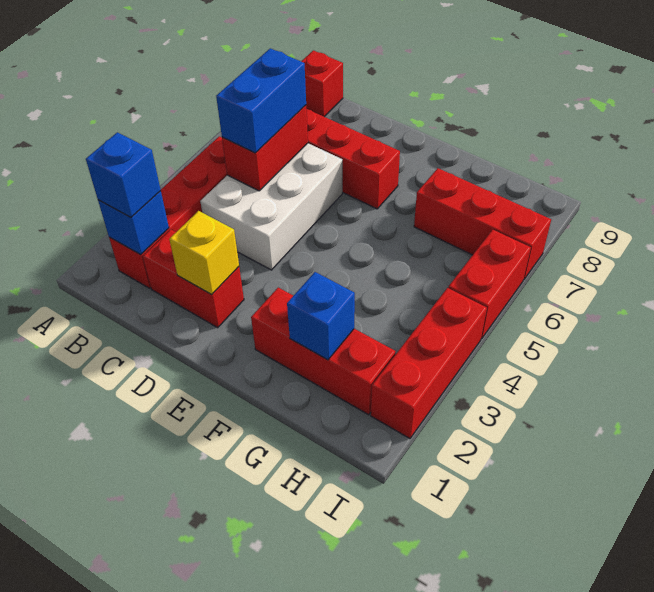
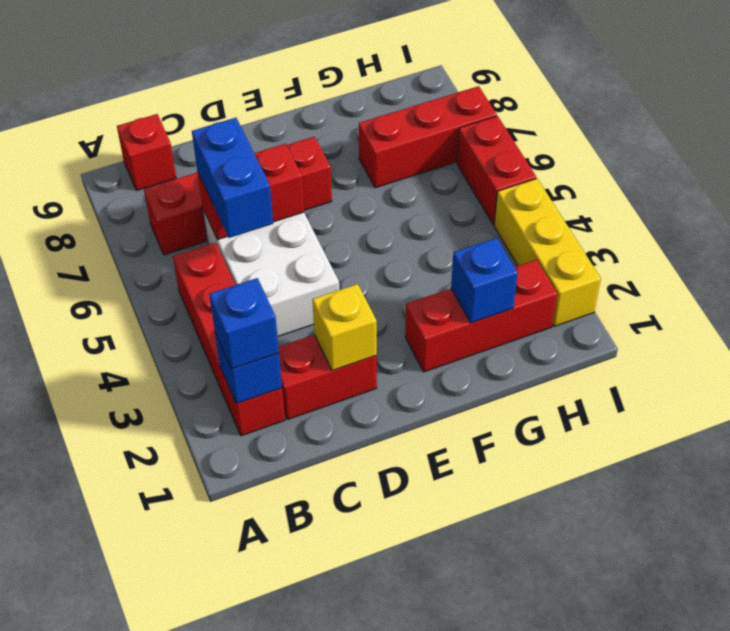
red brick C5:C6 level 2 -> red brick C6:D6 level 2
red brick I2:I4 level 1 -> yellow brick I2:I4 level 1

